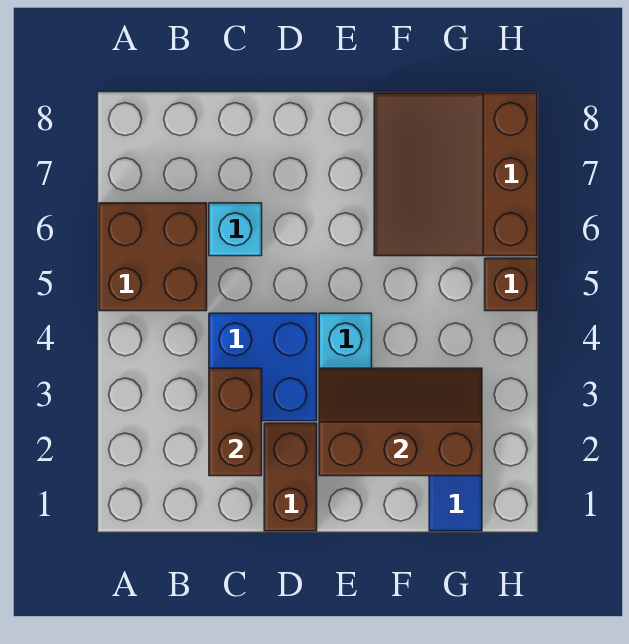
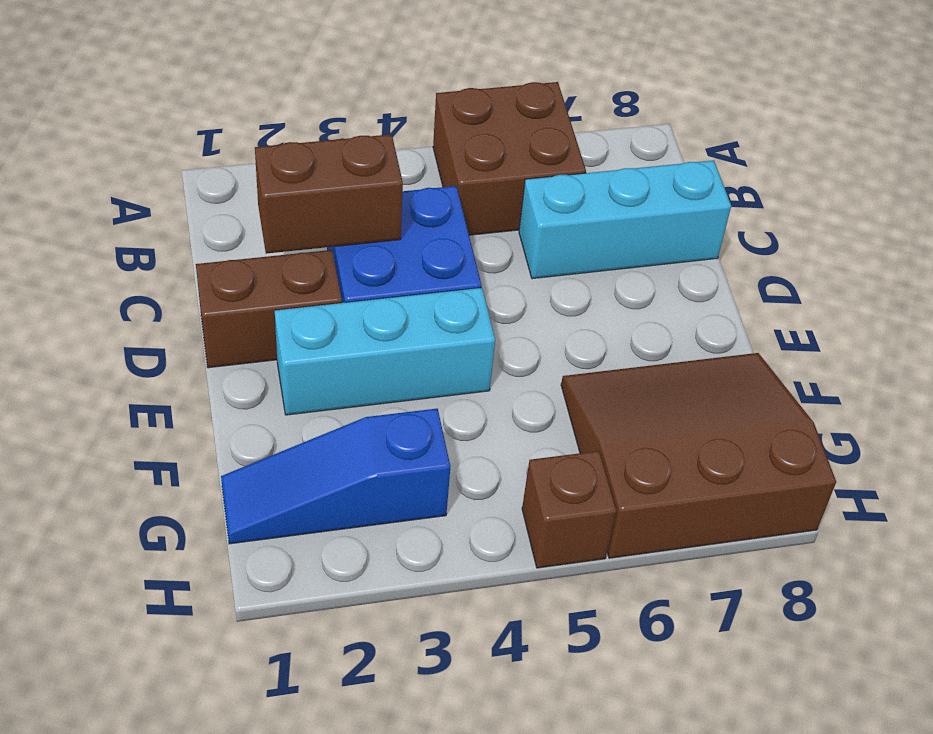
cyan brick C6 level 1 -> cyan brick C6:C8 level 1
brown slope E2:G3 level 2 top 2 -> none

